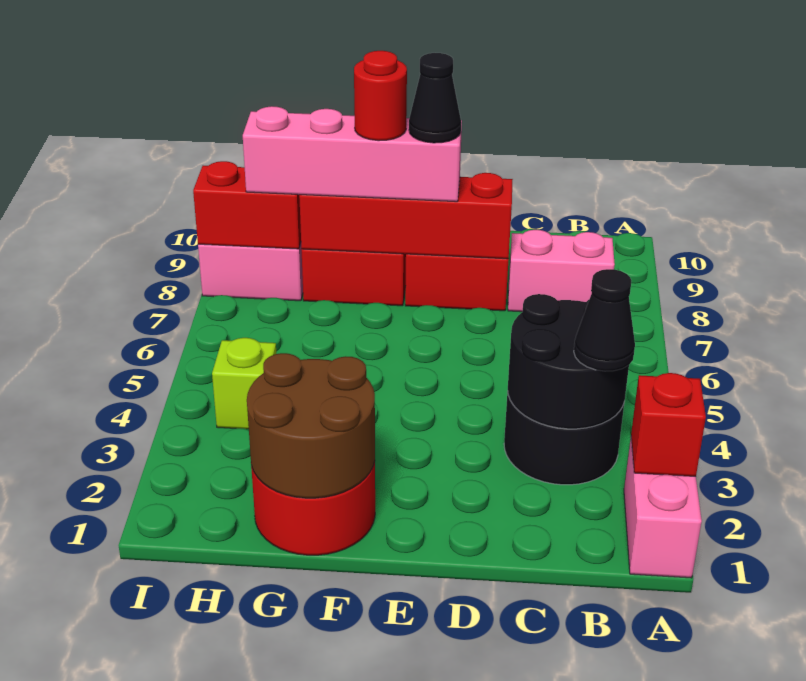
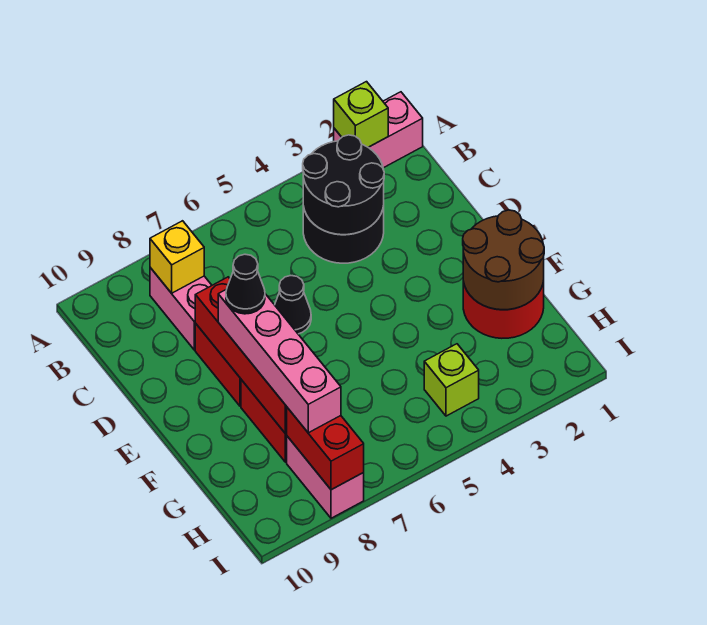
red brick A2 level 2 -> lime brick A2 level 2
black cone B3 level 3 -> black cone D6 level 1
none -> yellow brick B8 level 2
red round brick F8 level 4 -> none

